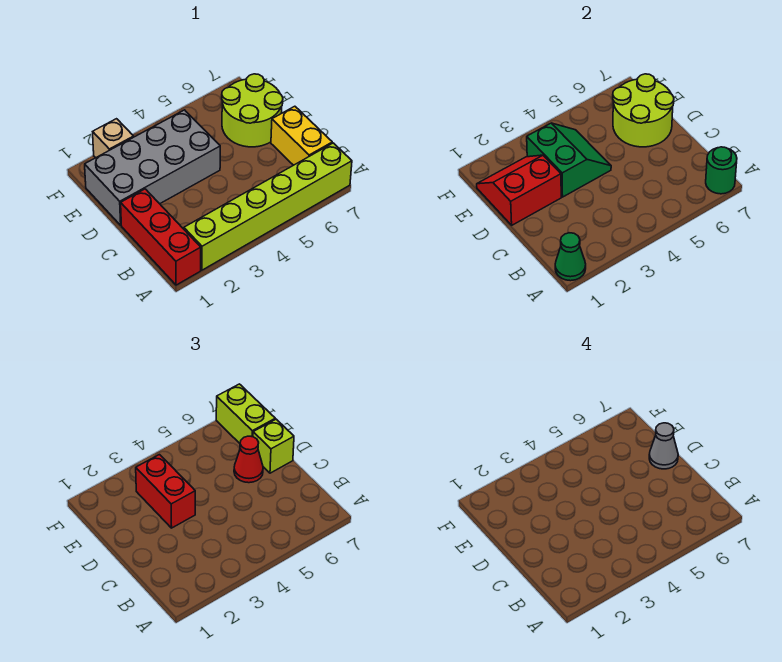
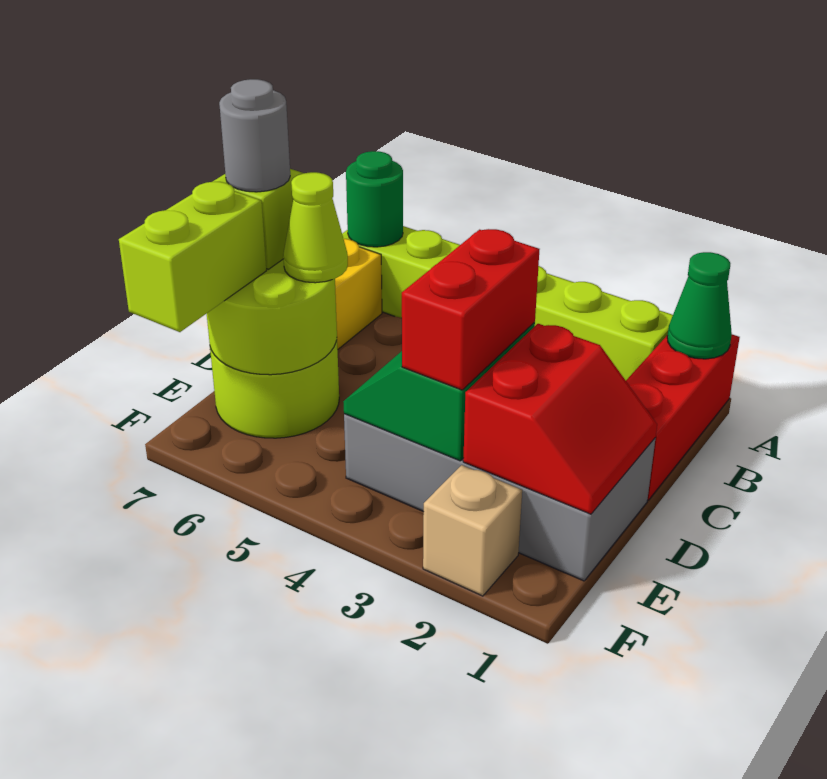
red slope D1:E2 level 2 top D -> red slope D1:E2 level 2 top 2
red cone D6 level 3 -> lime cone D6 level 3
grey cone D7 level 4 -> grey round brick D7 level 4

